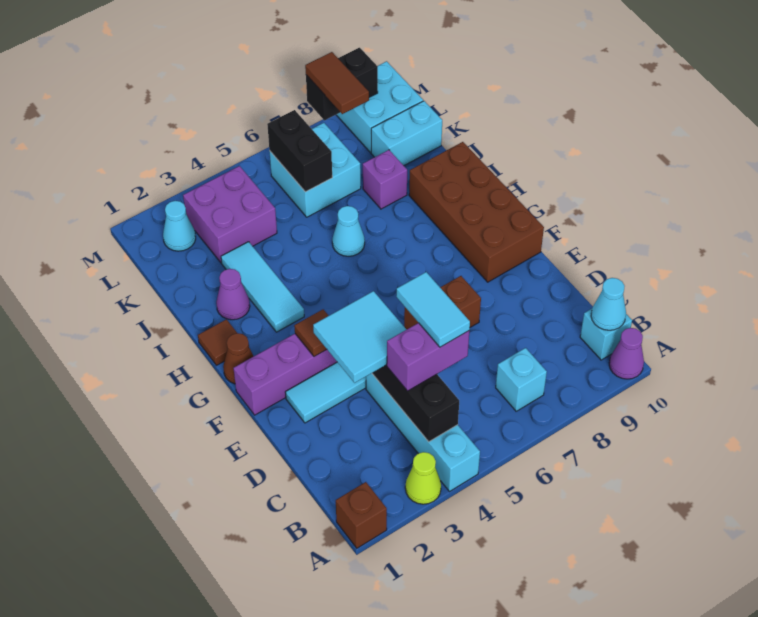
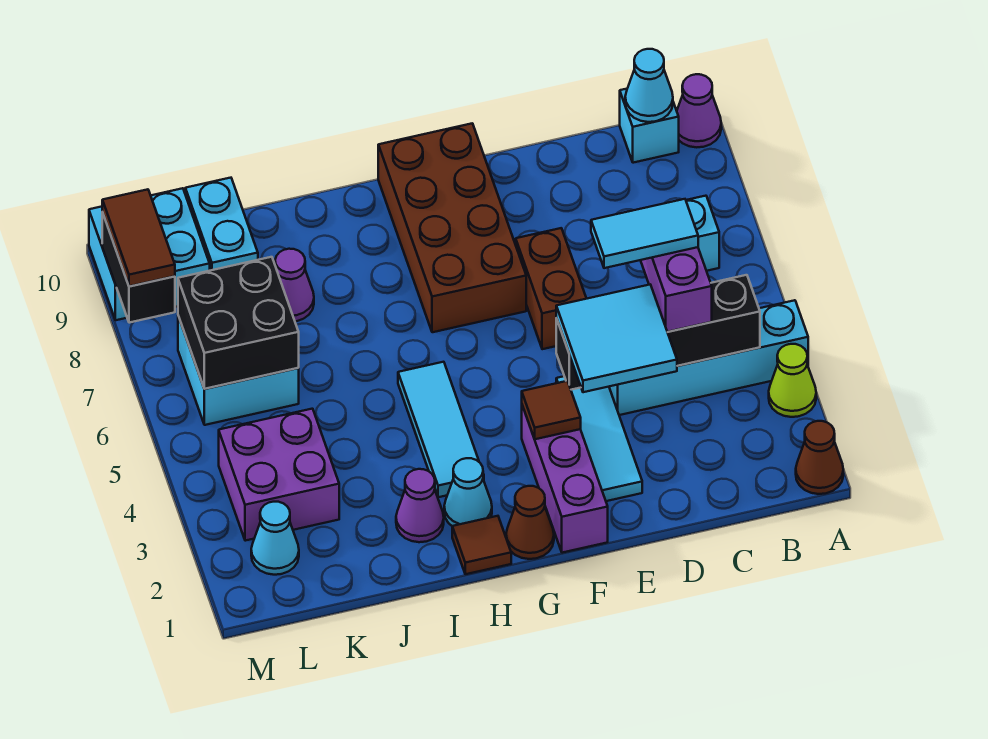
brown brick A1 level 1 -> brown cone A1 level 1
brown brick F9:I10 level 1 -> brown brick F7:G10 level 1
cyan tile H3:J3 level 1 -> cyan tile H3:H5 level 1
cyan cone I6 level 1 -> cyan cone H2 level 1
purple brick J8 level 1 -> purple cone J8 level 1
black brick K6:L6 level 2 -> black brick K6:L7 level 2
brown tile L8:M8 level 3 -> brown tile M8:M9 level 3

